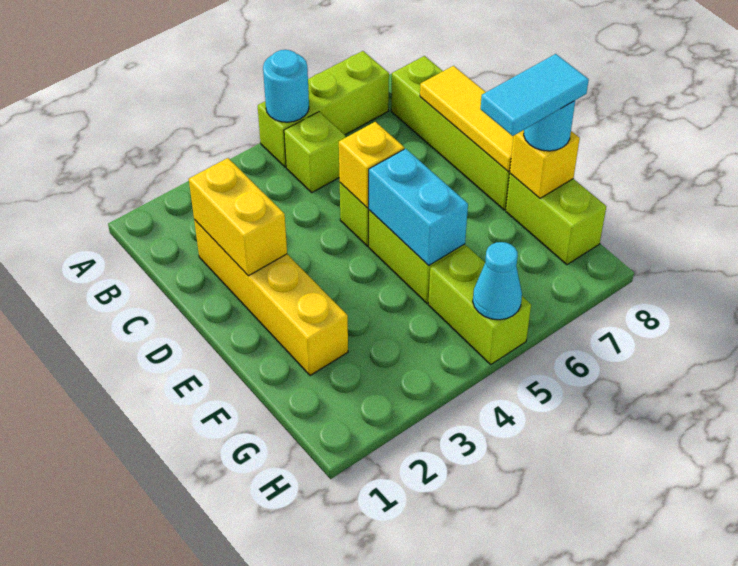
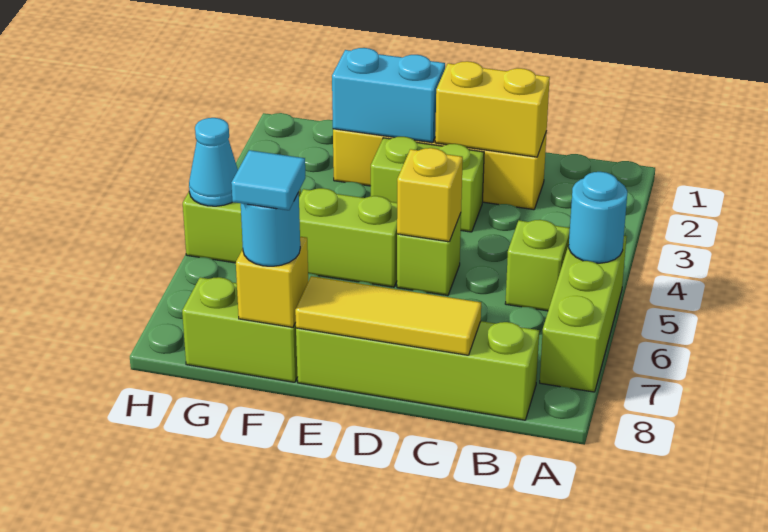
none -> lime brick D3:E3 level 1
cyan brick E5:F5 level 2 -> cyan brick E2:F2 level 2
cyan tile F7:F8 level 4 -> cyan tile F8 level 4

